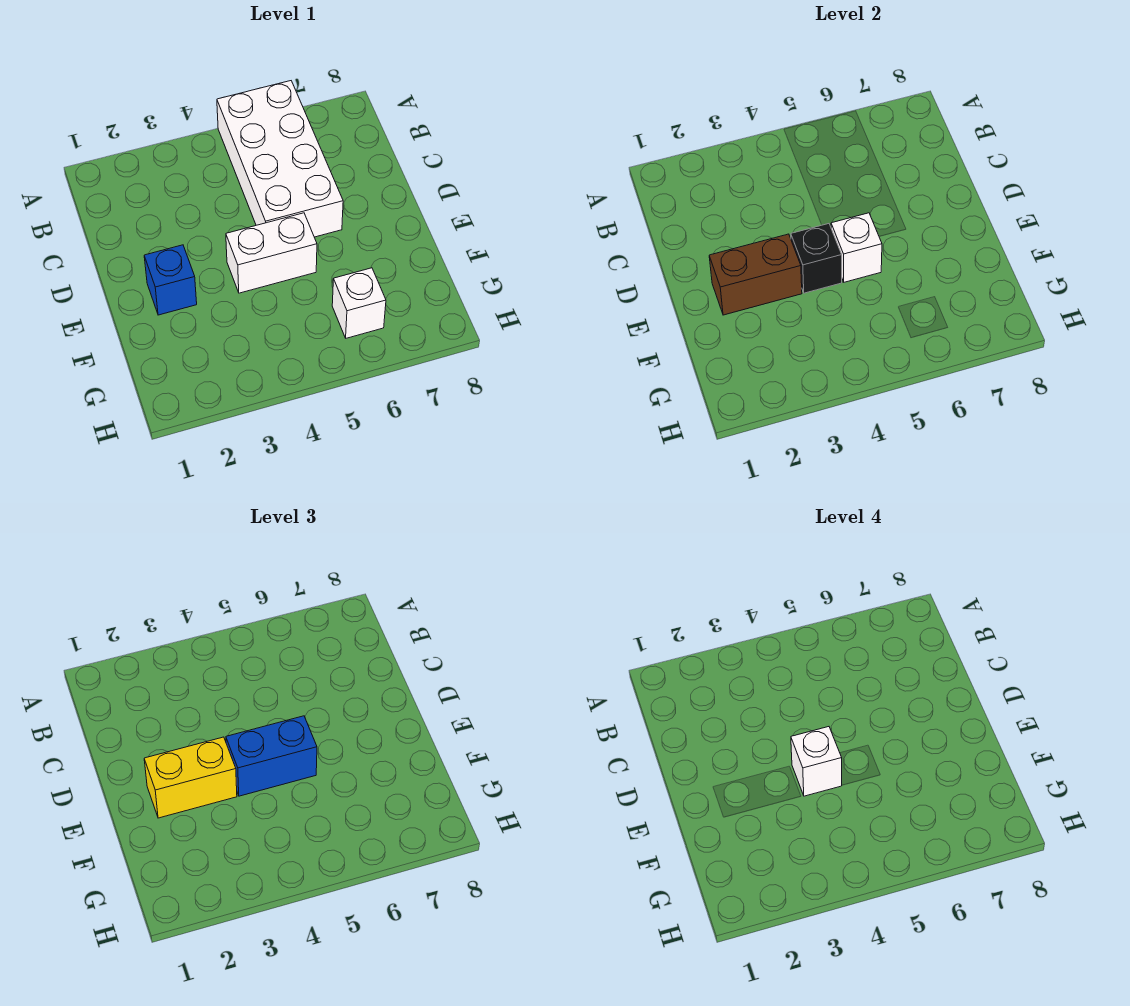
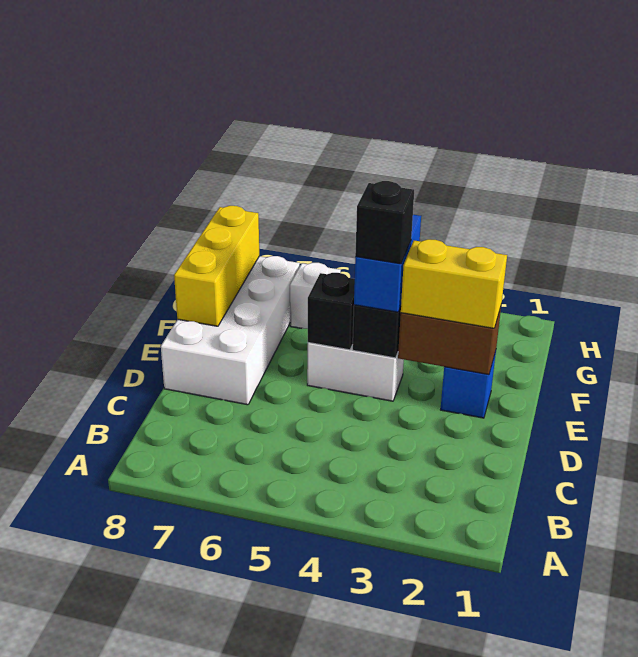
white brick A5:D6 level 1 -> white brick D7:G8 level 1
blue brick E4:E5 level 3 -> blue brick E4:F4 level 3
white brick E4 level 4 -> black brick E4 level 4
white brick E5 level 2 -> black brick E5 level 2
none -> yellow brick E8:G8 level 2

